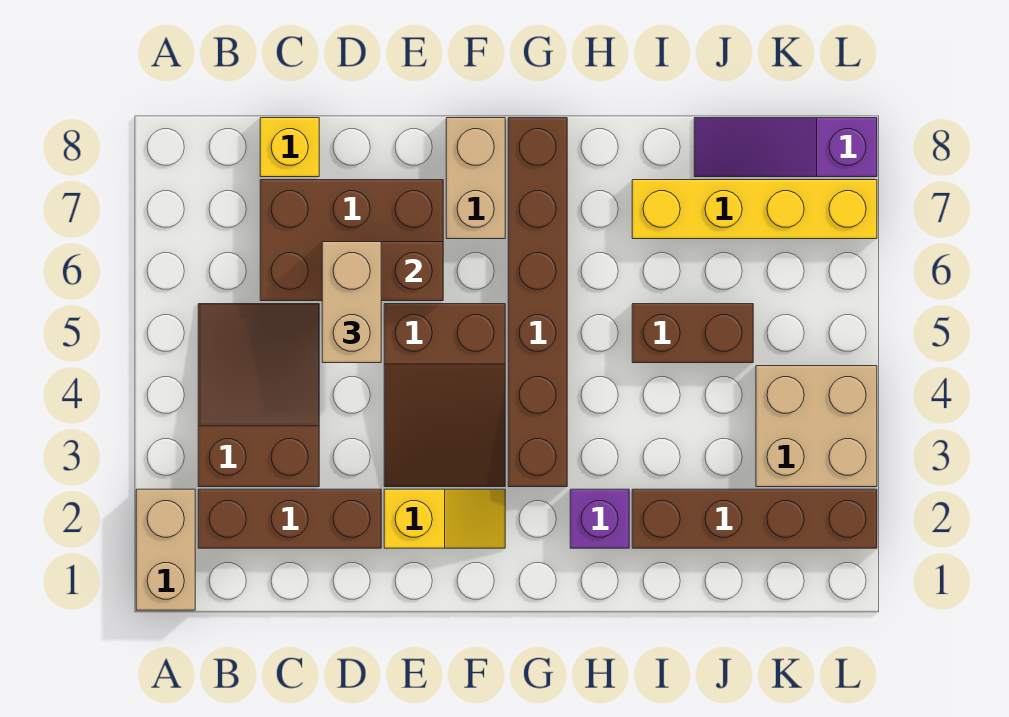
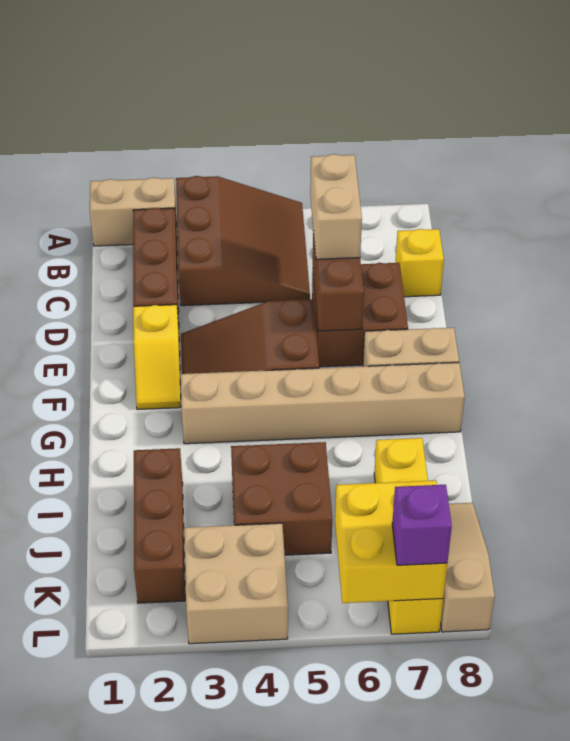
brown slope B3:C5 level 1 top 3 -> brown slope A3:C5 level 1 top 3
brown brick C6:E7 level 1 -> brown brick D6:E7 level 1
tan brick D5:D6 level 3 -> tan brick C6:D6 level 3
brown brick G3:G8 level 1 -> tan brick G3:G8 level 1
purple brick H2 level 1 -> purple brick L7 level 3
brown brick I2:L2 level 1 -> brown brick I2:K2 level 1
brown brick I5:J5 level 1 -> brown brick I4:J5 level 1
purple slope J8:L8 level 1 top L -> tan slope J8:L8 level 1 top L
none -> yellow brick K6:L7 level 2

